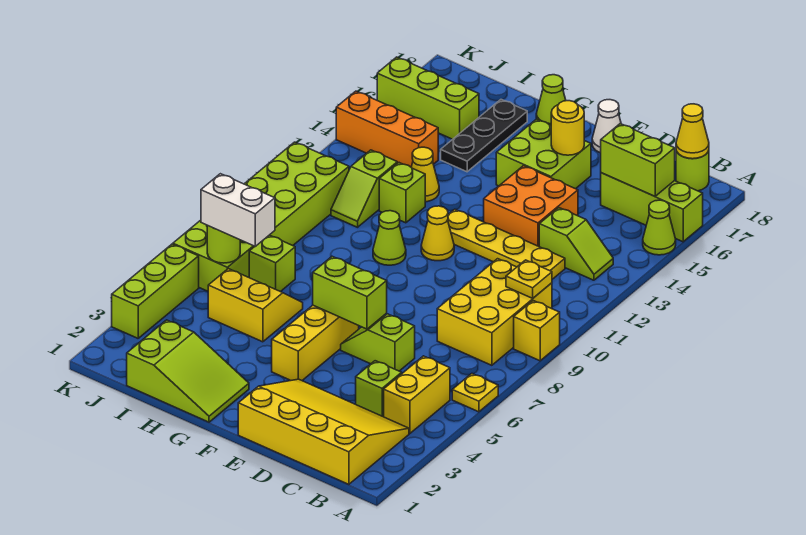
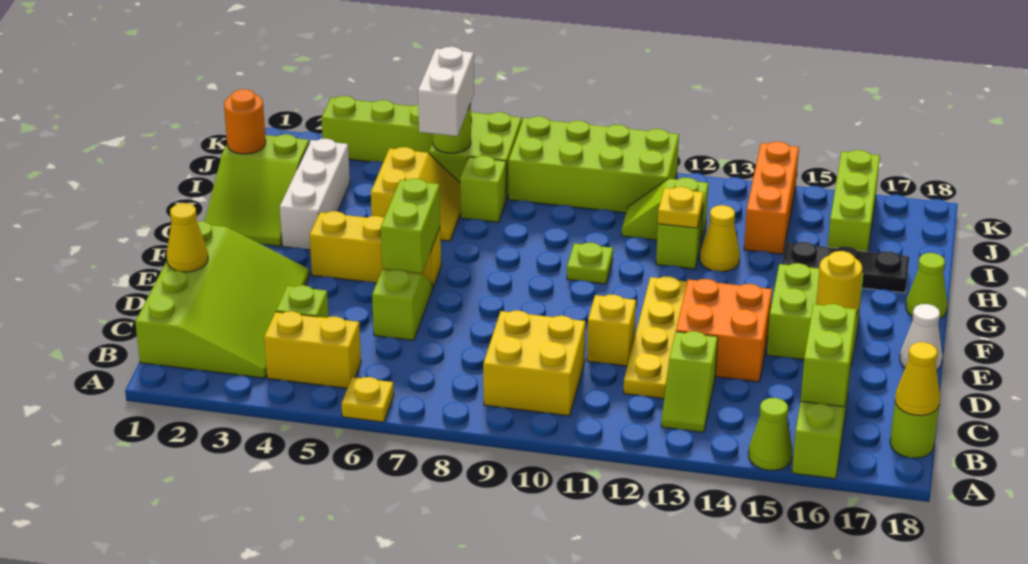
yellow brick A9 level 1 -> yellow brick D11 level 1
yellow slope B1:E3 level 1 top 1 -> lime slope B1:E3 level 1 top 1
yellow brick B8:C10 level 1 -> yellow brick B9:C10 level 1
yellow plate B10 level 2 -> yellow plate H12 level 2
yellow cone F11 level 1 -> yellow cone D1 level 2
none -> white brick G3:I3 level 1
lime cone G10 level 1 -> lime plate G10 level 1
none -> orange round brick I1 level 2

